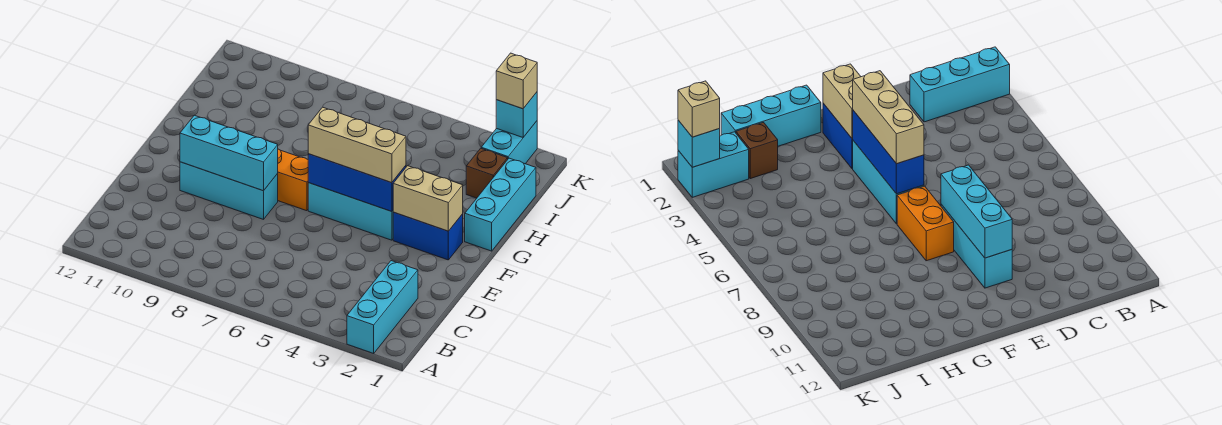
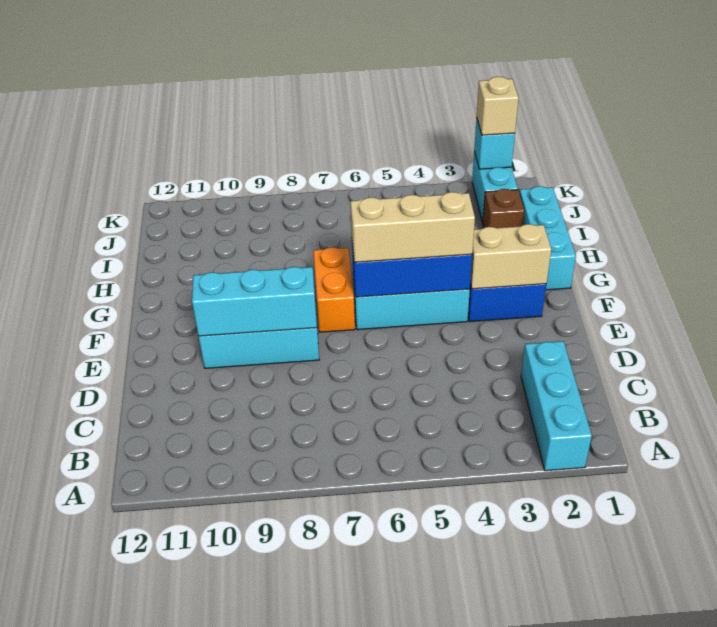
orange brick F7:F8 level 1 -> orange brick F7:G7 level 1

